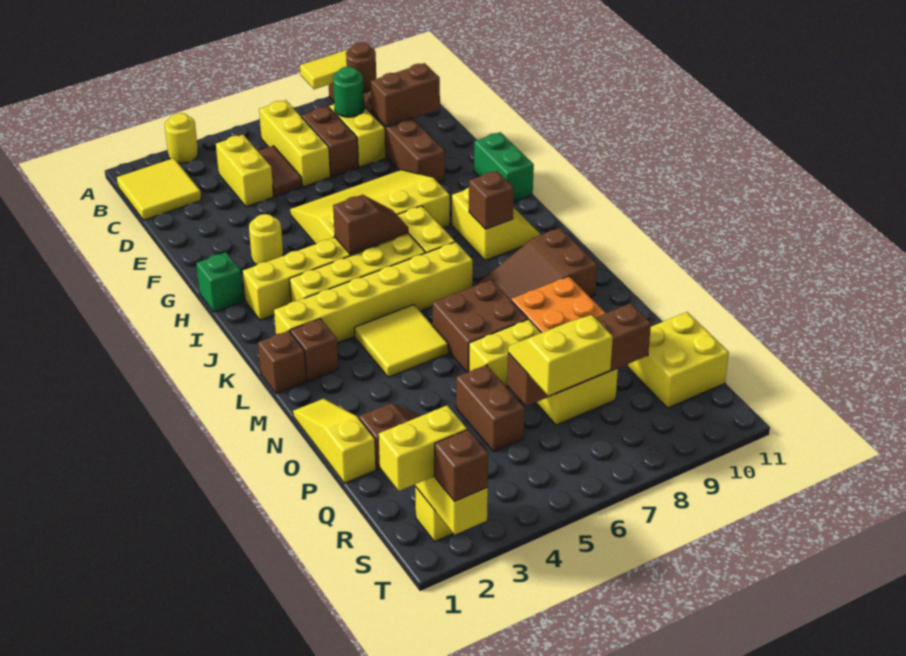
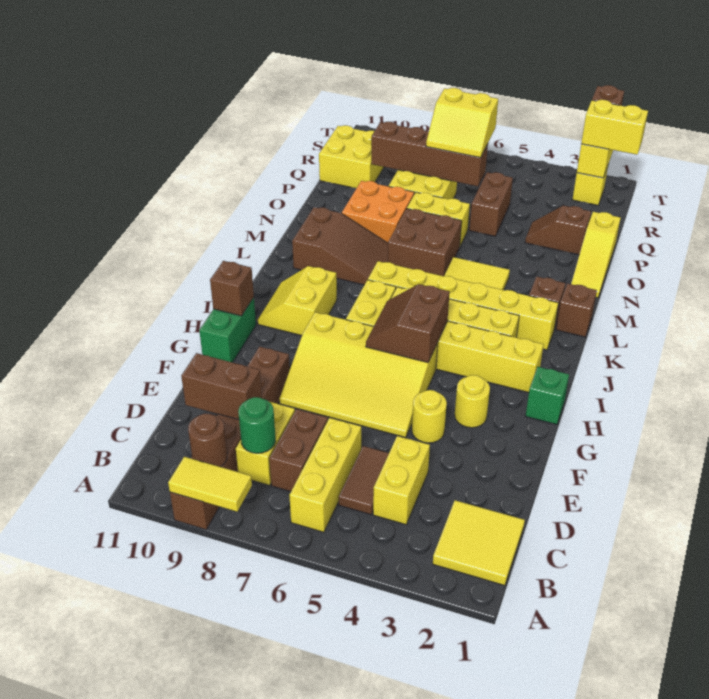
yellow round brick A3 level 1 -> yellow round brick F4 level 1
brown slope I5:I6 level 2 top 5 -> brown slope H5:I6 level 2 top 5
brown brick J9 level 2 -> brown brick H11 level 2

